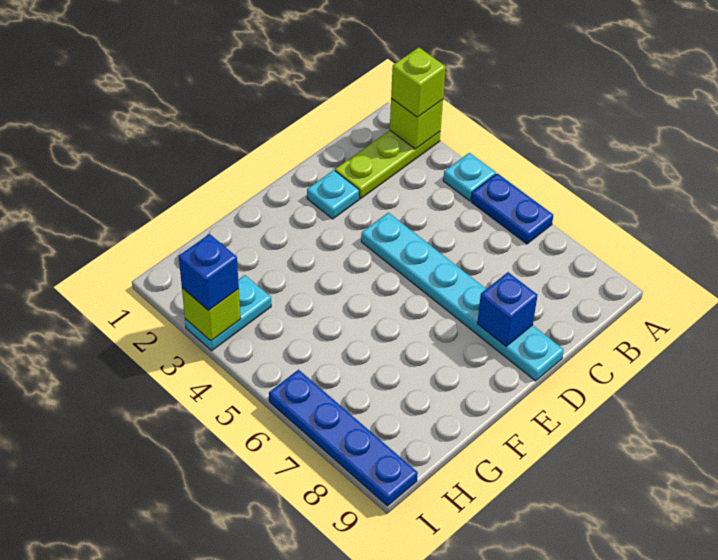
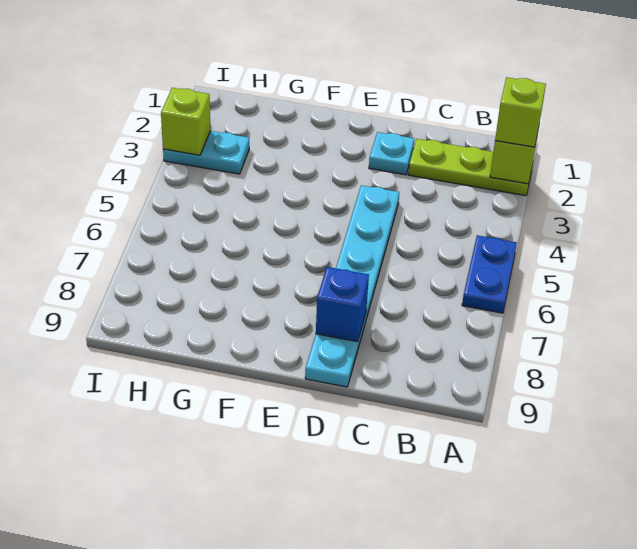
cyan plate A4 level 1 -> none
blue brick I3 level 3 -> none
blue plate I6:I9 level 1 -> none

